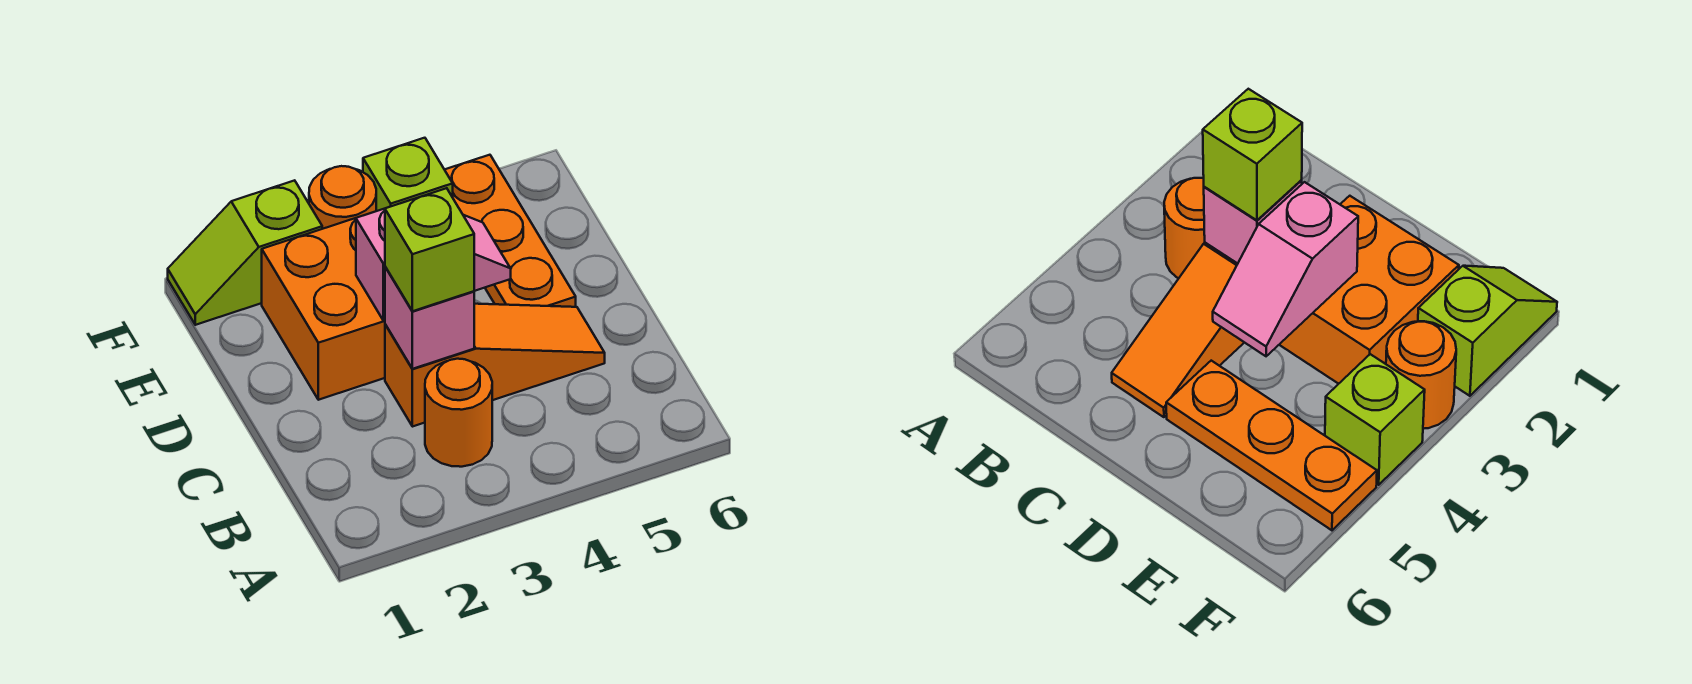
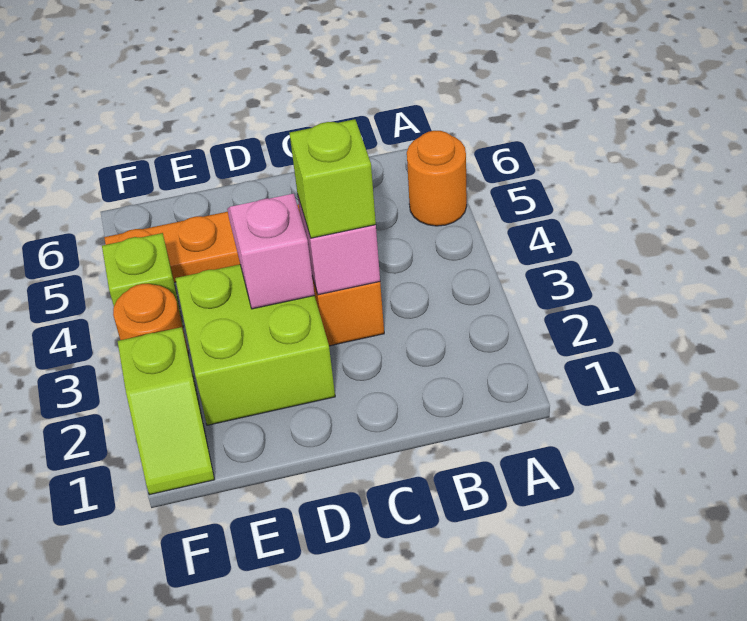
orange round brick B3 level 1 -> orange round brick A5 level 1
orange brick D2:E3 level 1 -> lime brick D2:E3 level 1

